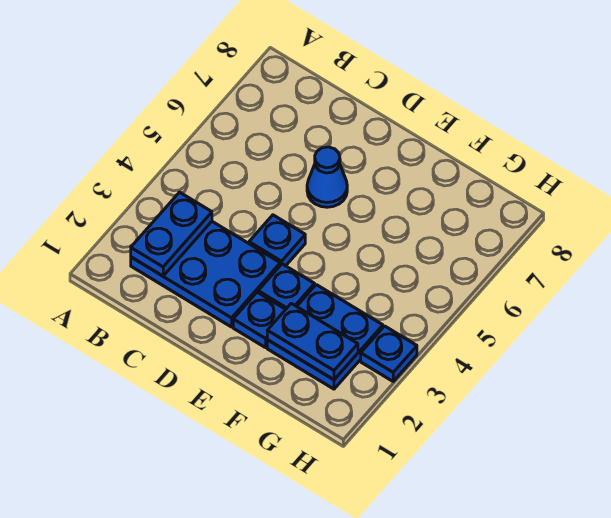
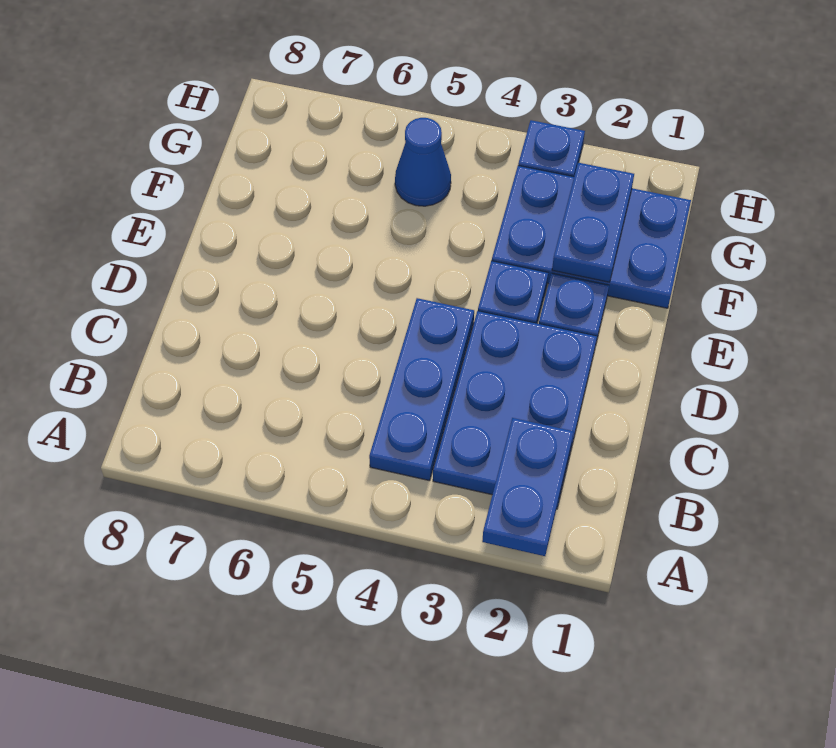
blue plate B2:B3 level 2 -> blue plate A2:B2 level 2
blue plate D4 level 1 -> blue plate B4:D4 level 1
blue cone D6 level 1 -> blue cone G5 level 1
blue plate F2:G3 level 1 -> blue plate F1:G3 level 1

